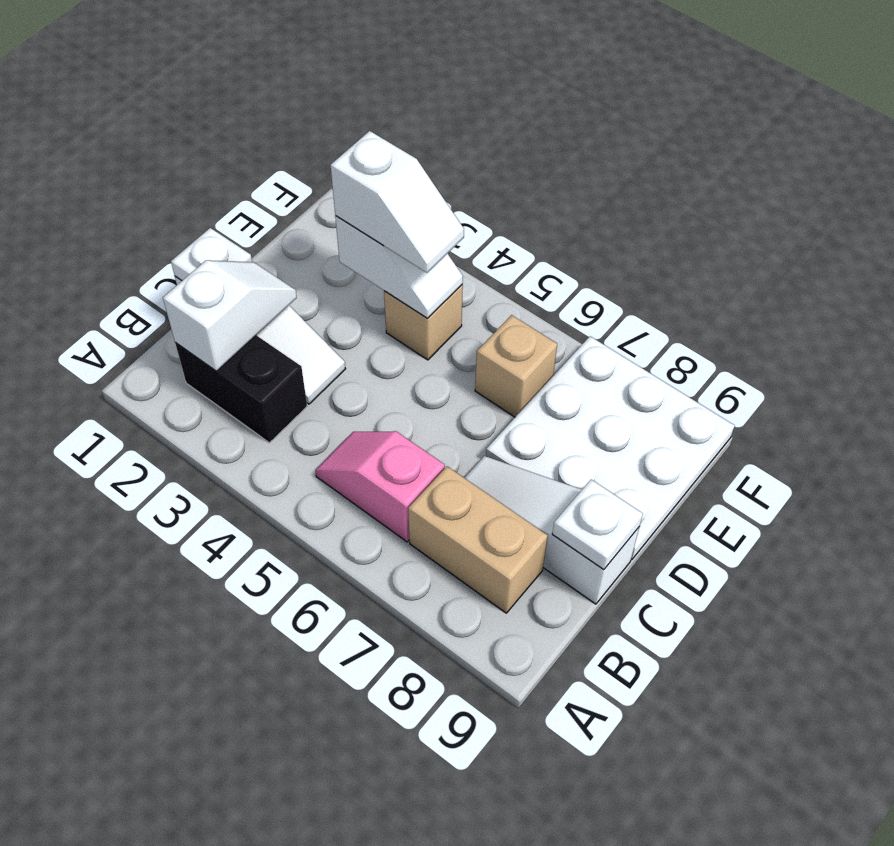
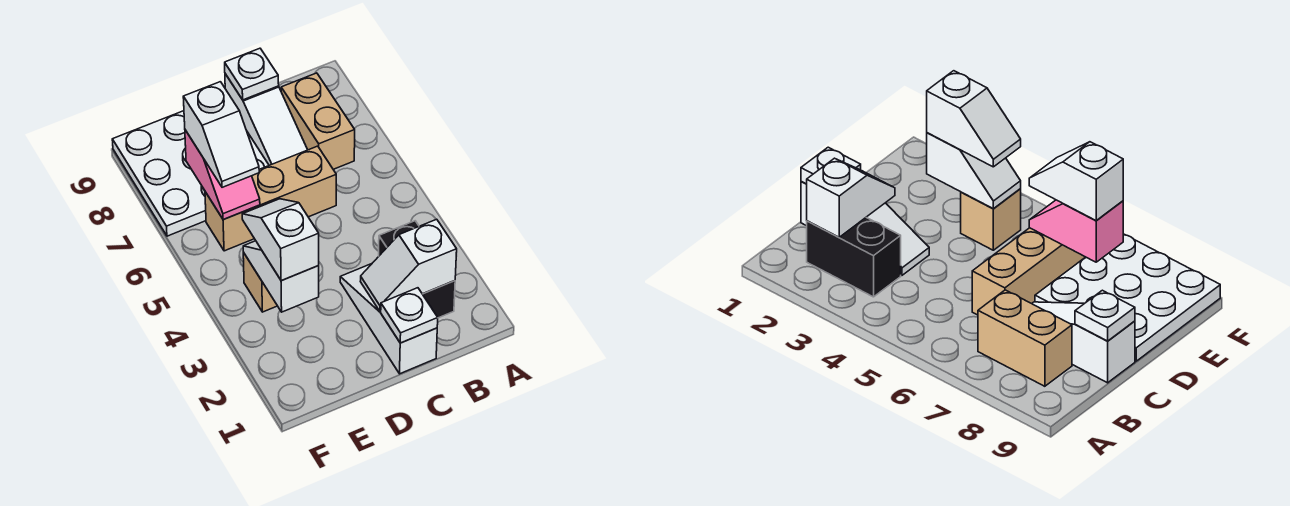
pink slope B5:B6 level 1 top 6 -> pink slope E6:E7 level 2 top 7
tan brick E6 level 1 -> tan brick C6:E6 level 1
none -> white slope E6:E7 level 3 top 7

